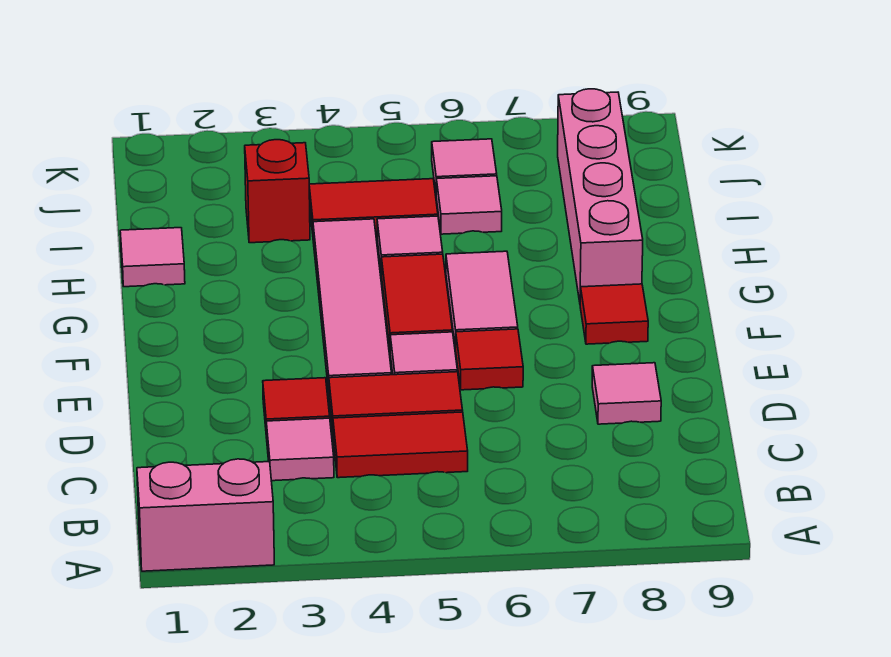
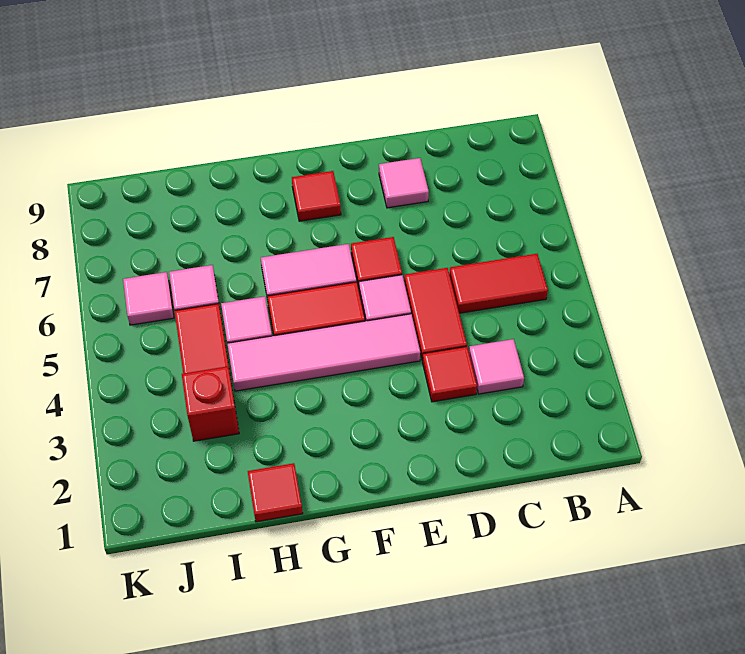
pink brick A1:A2 level 1 -> none
red tile C4:C5 level 1 -> red tile B5:C5 level 1
pink brick G8:J8 level 1 -> none
pink tile H1 level 1 -> red tile H1 level 1

